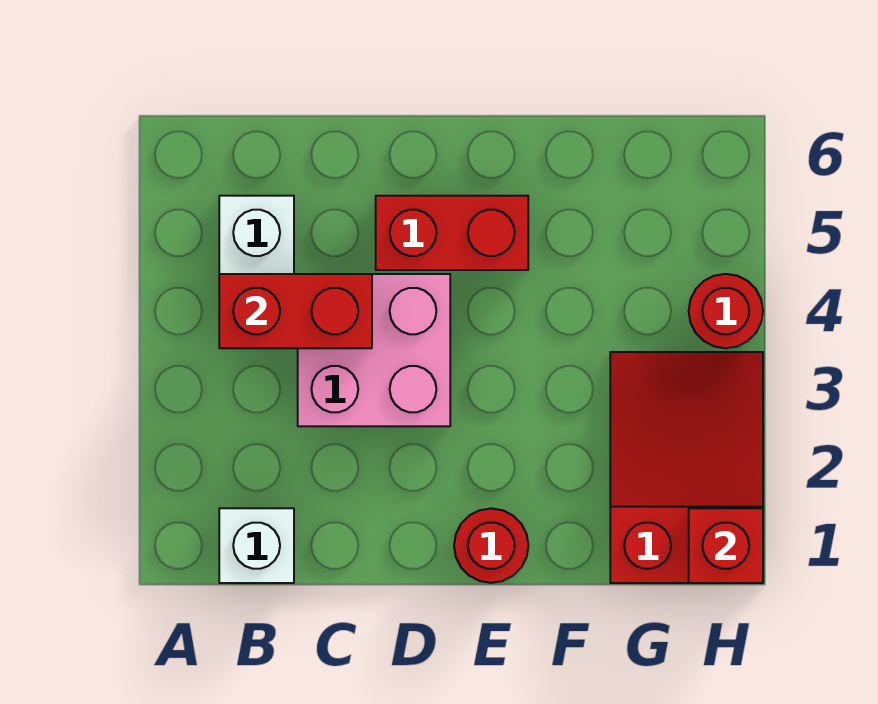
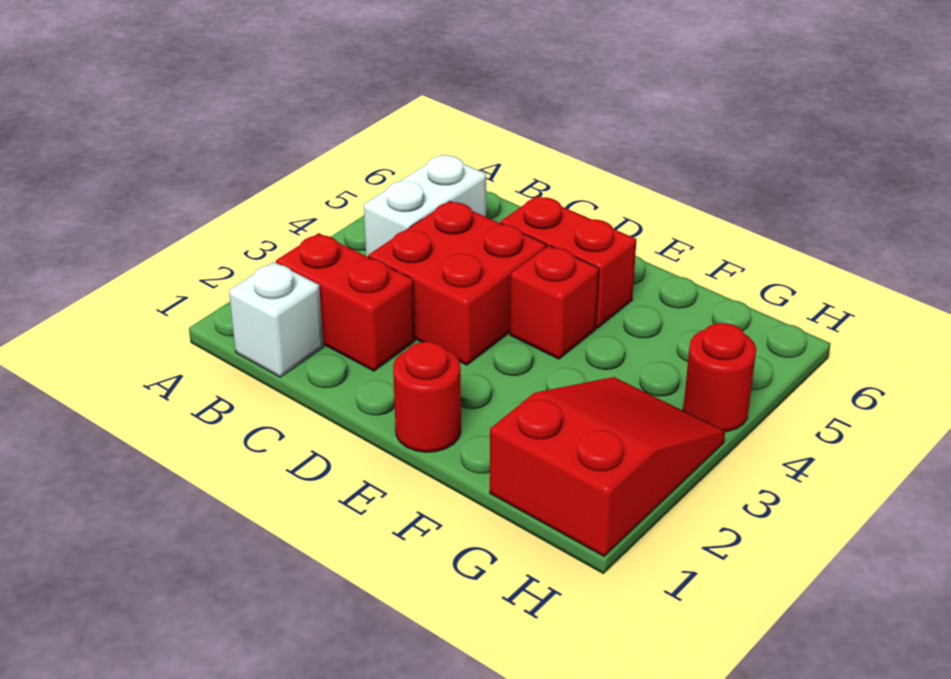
red brick B4:C4 level 2 -> red brick B2:C2 level 1
pink brick C3:D4 level 1 -> red brick C3:D4 level 1
red brick H1 level 2 -> red brick E4 level 1

